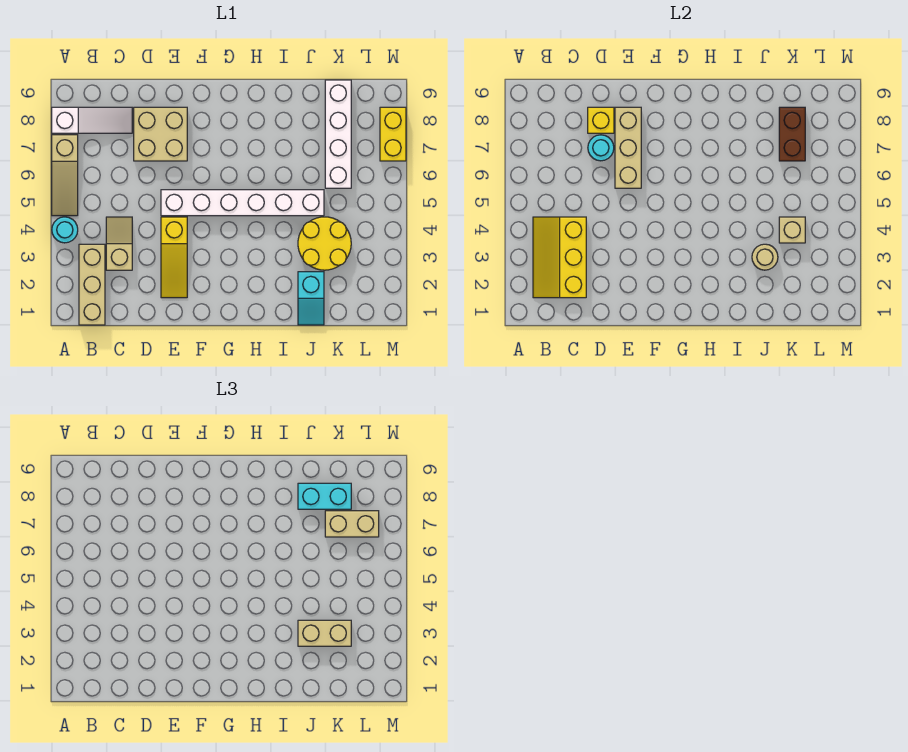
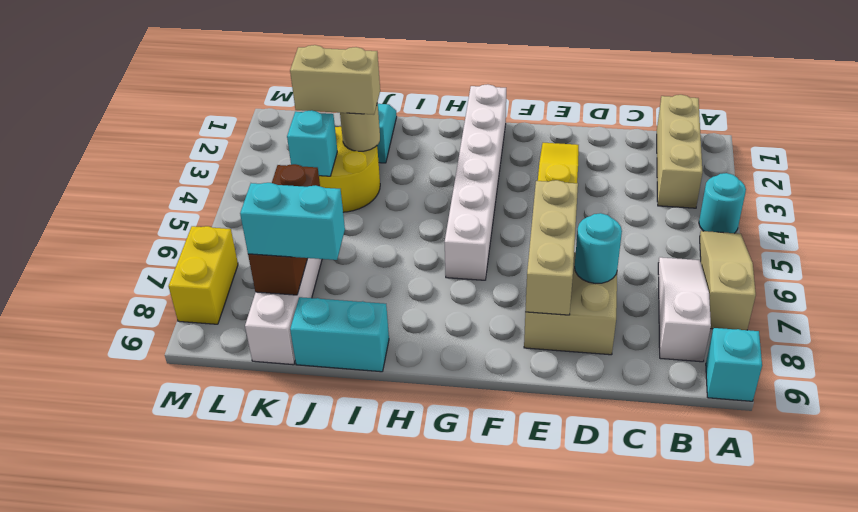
white slope A8:C8 level 1 top A -> white slope B6:B8 level 1 top 8
none -> cyan brick A9 level 1
yellow slope B2:C4 level 2 top C -> none
tan slope C3:C4 level 1 top 3 -> none
yellow brick D8 level 2 -> none
white brick E5:J5 level 1 -> white brick G1:G6 level 1
none -> cyan brick I9:J9 level 1
tan brick K4 level 2 -> cyan brick K4 level 2
brown brick K7:K8 level 2 -> brown brick K6:K8 level 2
tan brick K7:L7 level 3 -> none

